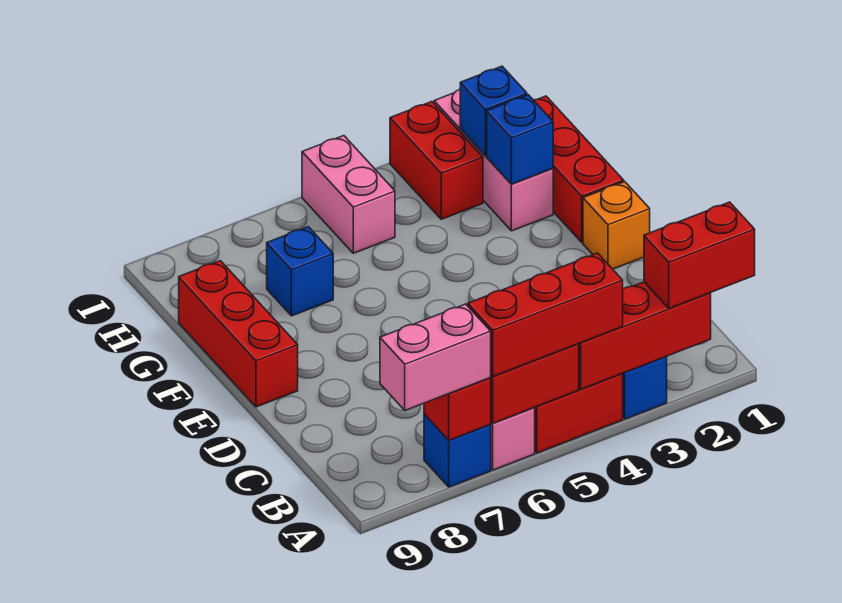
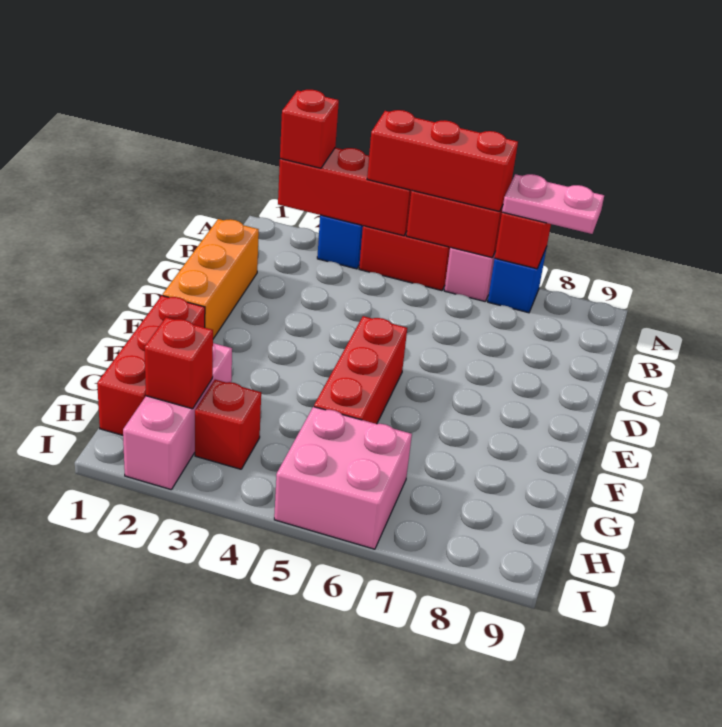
red brick A1:A2 level 3 -> red brick A2 level 3
pink brick A7:A8 level 3 -> pink plate A7:A8 level 3
orange brick E1 level 1 -> orange brick C1:E1 level 1
red brick E9:G9 level 1 -> red brick E5:G5 level 1
blue brick G2 level 2 -> none
blue brick G7 level 1 -> none
blue brick H2 level 2 -> red brick H2 level 2
red brick H3:I3 level 1 -> red brick H3 level 1
pink brick H5:I5 level 1 -> pink brick H5:I6 level 1

